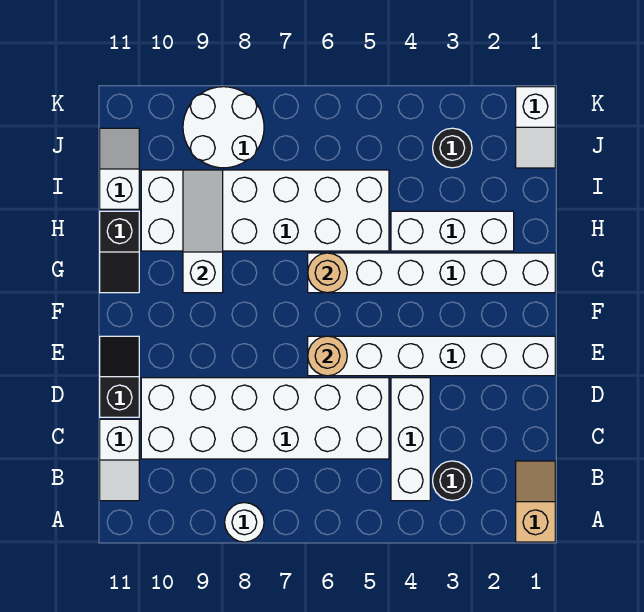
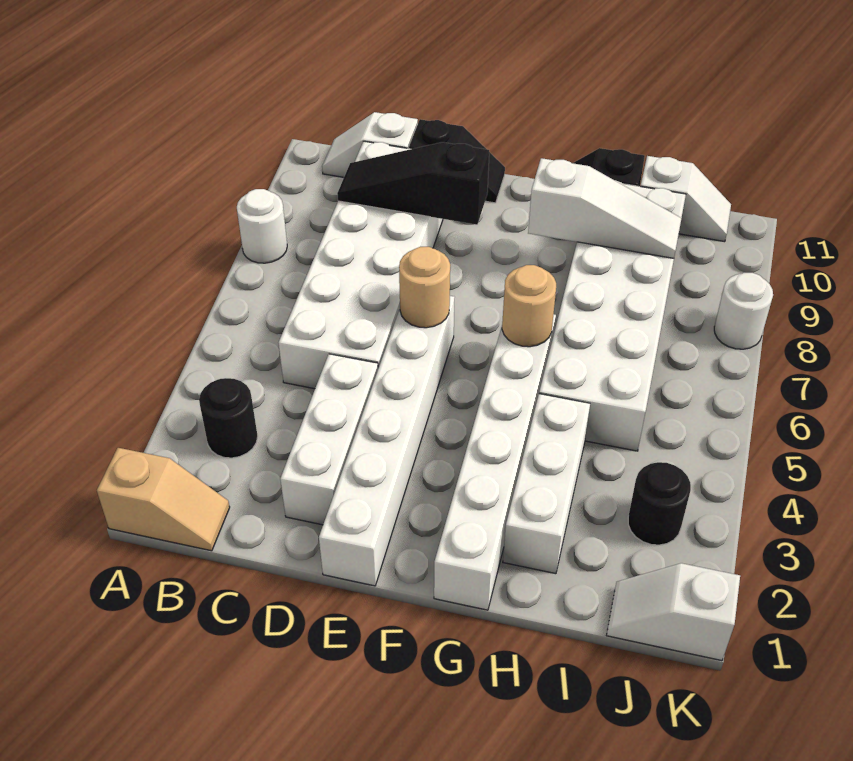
white brick B4:D4 level 1 -> white brick D2:D4 level 1
none -> black slope C9:E9 level 2 top E
white round brick J8:K9 level 1 -> white round brick K8 level 1

